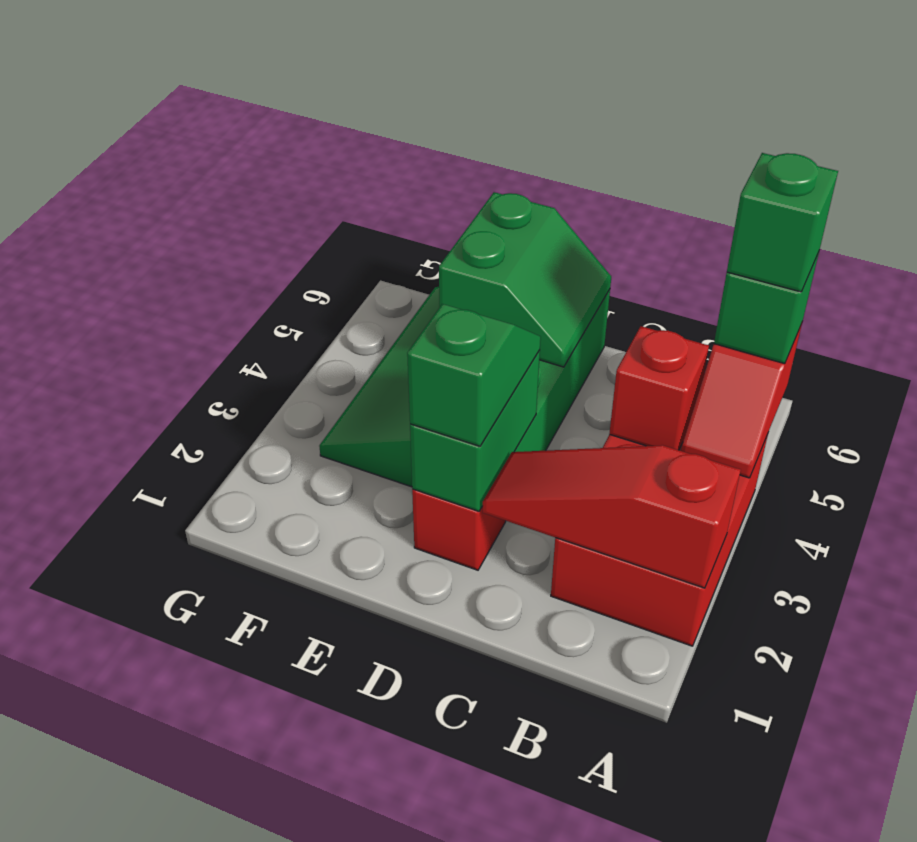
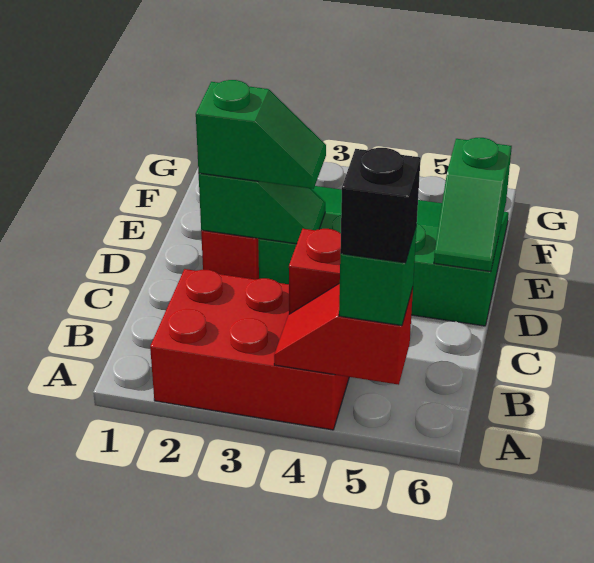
red slope A2:C2 level 2 top A -> none
green brick A5 level 4 -> black brick A5 level 4
green brick D2:D3 level 2 -> green slope D2:D3 level 2 top 2
green slope D5:E6 level 2 top E -> green slope D6:E6 level 2 top E

